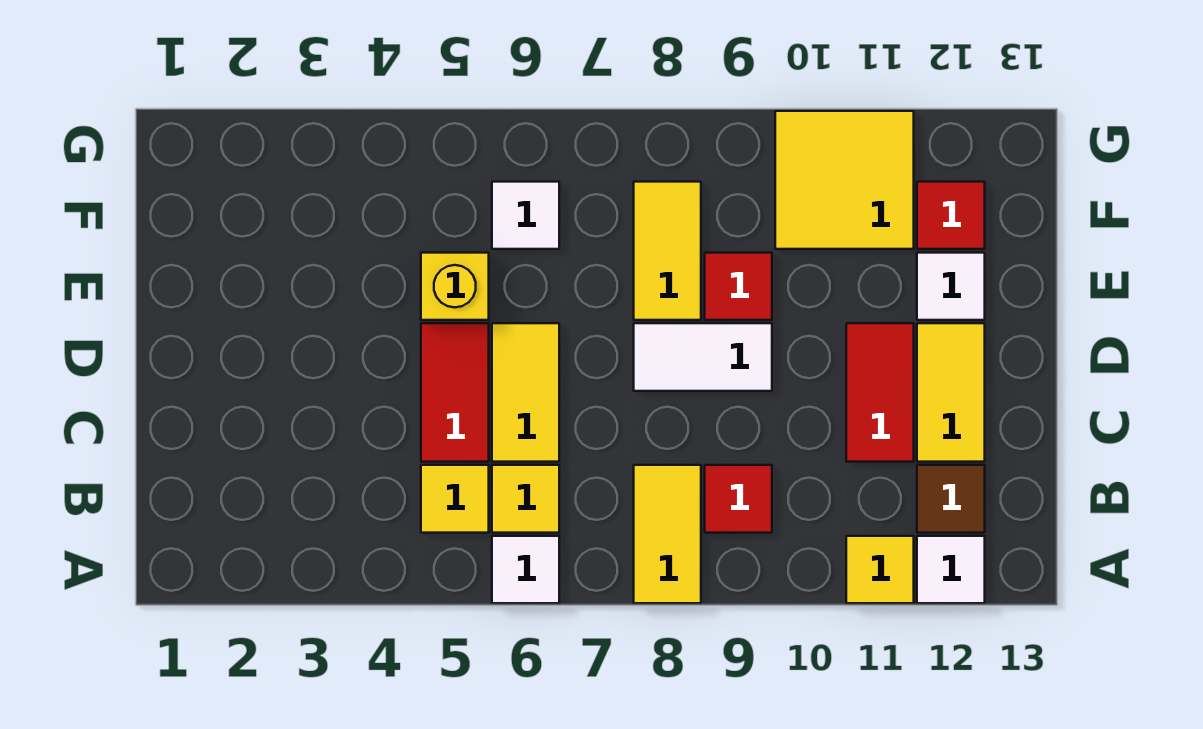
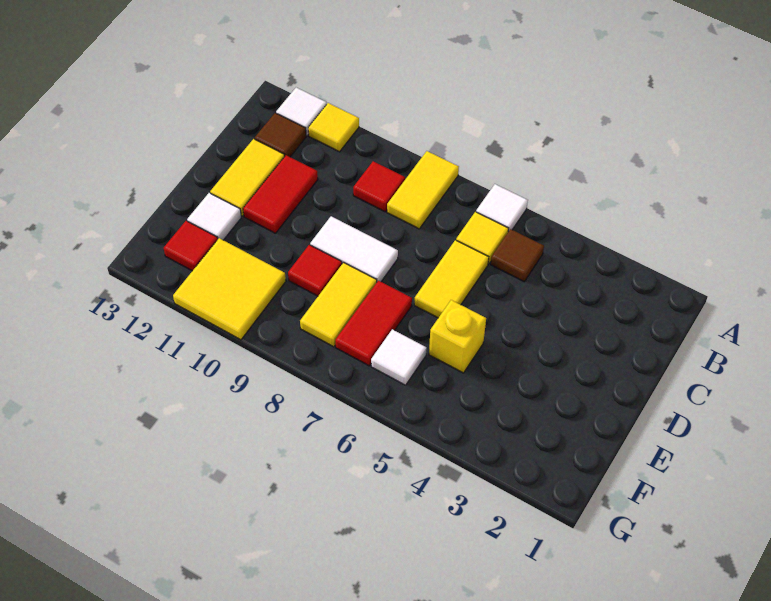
yellow tile B5 level 1 -> brown tile B5 level 1
red tile C5:D5 level 1 -> red tile E7:F7 level 1

